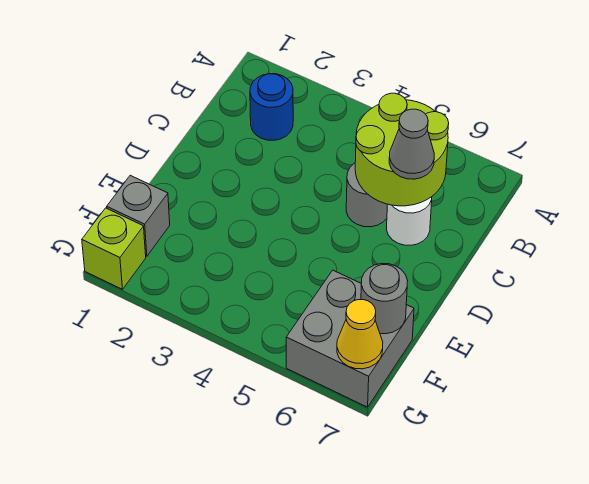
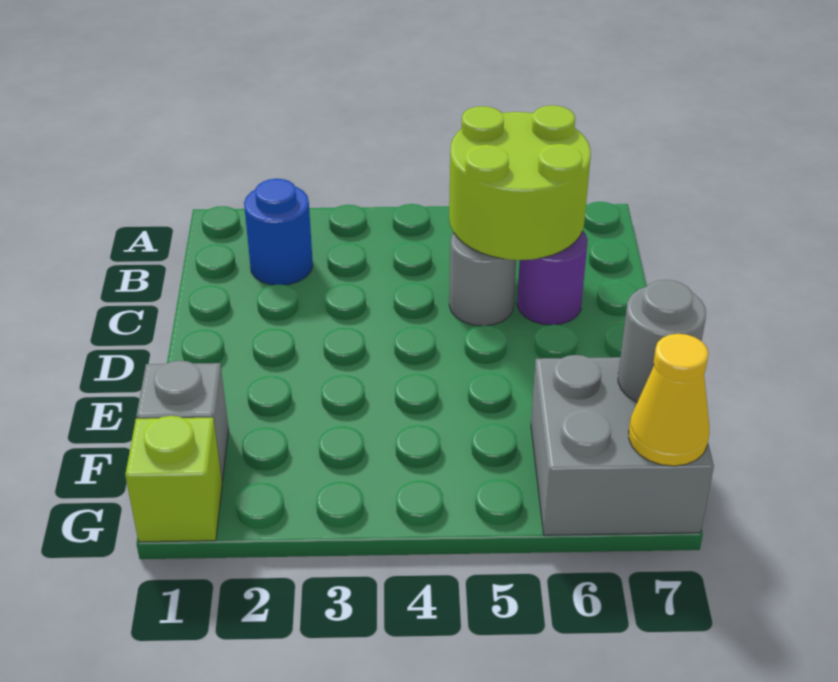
white round brick C6 level 1 -> purple round brick C6 level 1
grey cone C6 level 3 -> none

